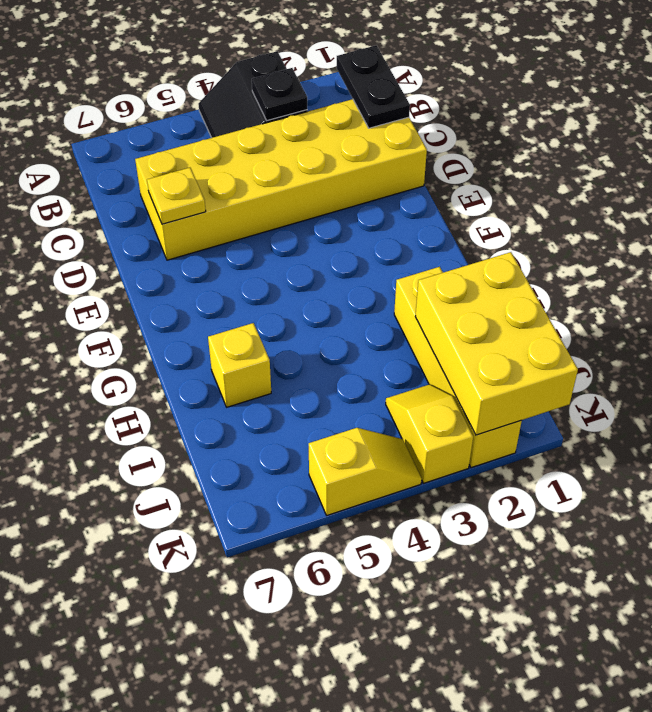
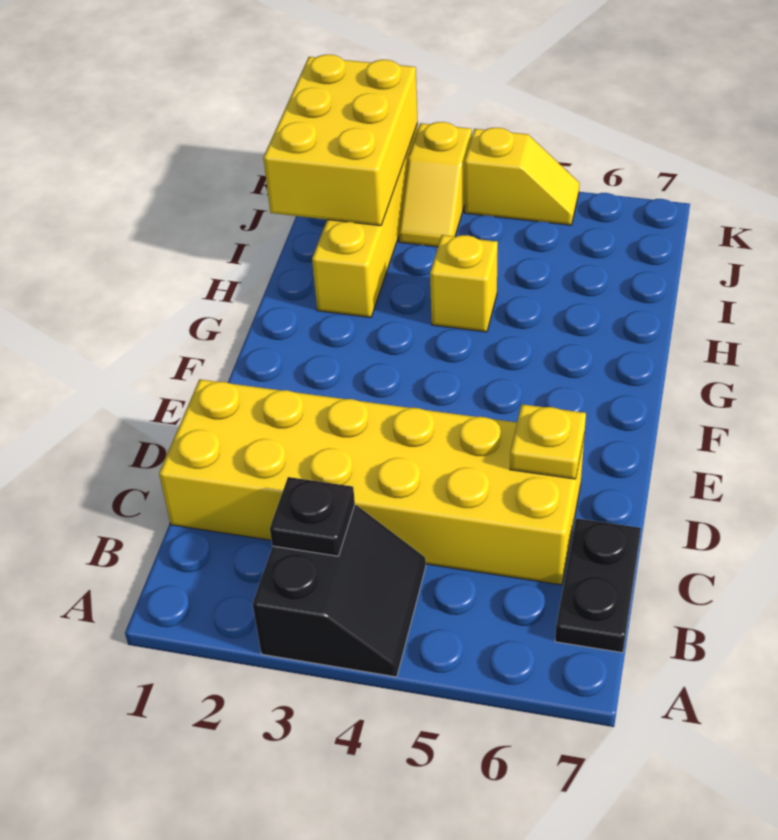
black plate B1:C1 level 2 -> black plate B7:C7 level 1
yellow brick H6 level 1 -> yellow brick H4 level 1
yellow slope K4:K5 level 1 top 5 -> yellow slope K4:K5 level 1 top 4

